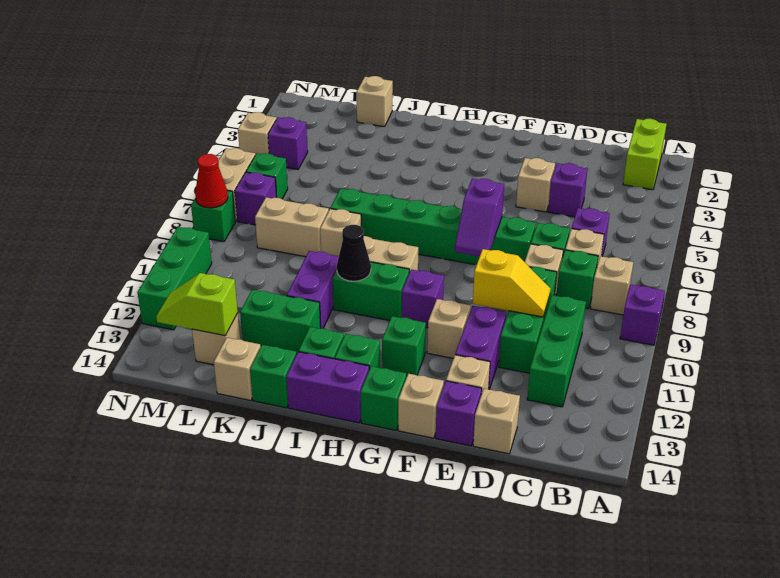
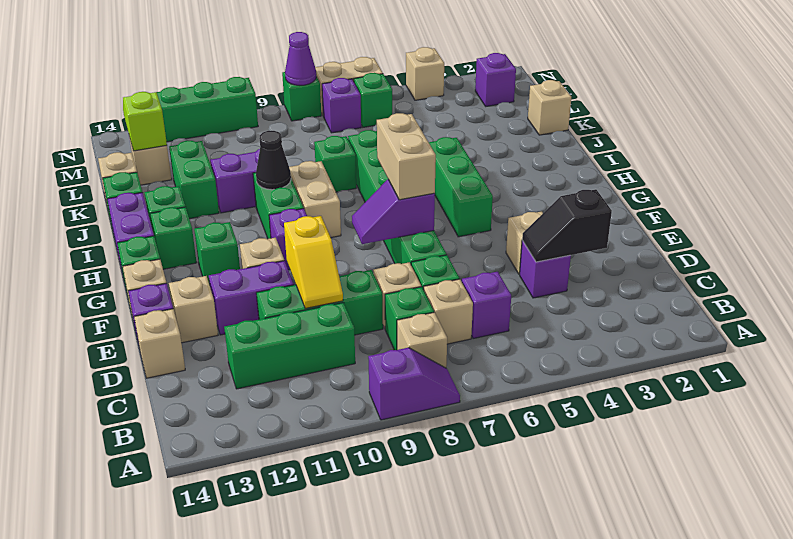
lime brick B1:B2 level 1 -> none
none -> black slope D3:D4 level 2 top 3
none -> green brick G5:I5 level 1
tan brick J8 level 1 -> green brick J8 level 1
tan brick K8:L8 level 1 -> tan brick F7:G7 level 3
purple brick M4 level 1 -> purple brick M2 level 1
red cone N8 level 2 -> purple cone N8 level 2

